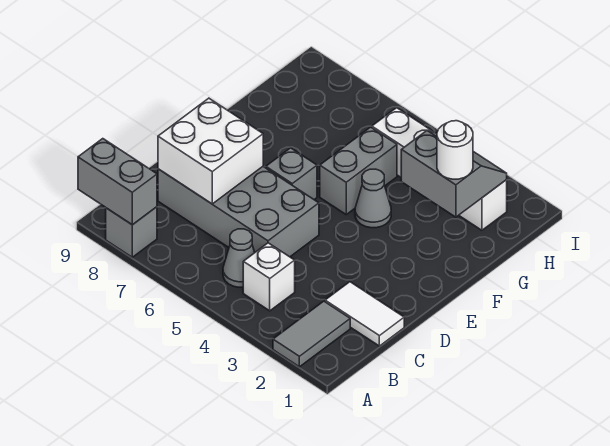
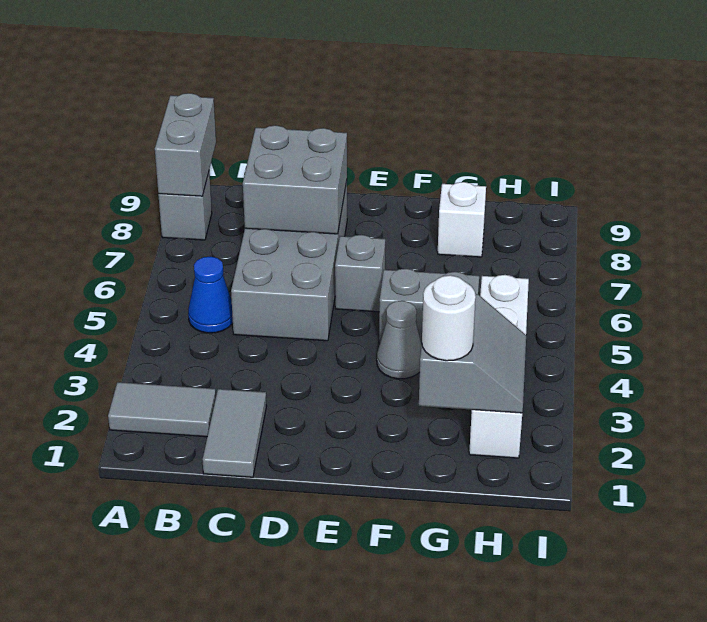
white brick B4 level 1 -> white brick G8 level 1
grey cone B5 level 1 -> blue cone B5 level 1
white tile C1:C2 level 1 -> grey tile C1:C2 level 1
white brick C7:D8 level 2 -> grey brick C7:D8 level 2

